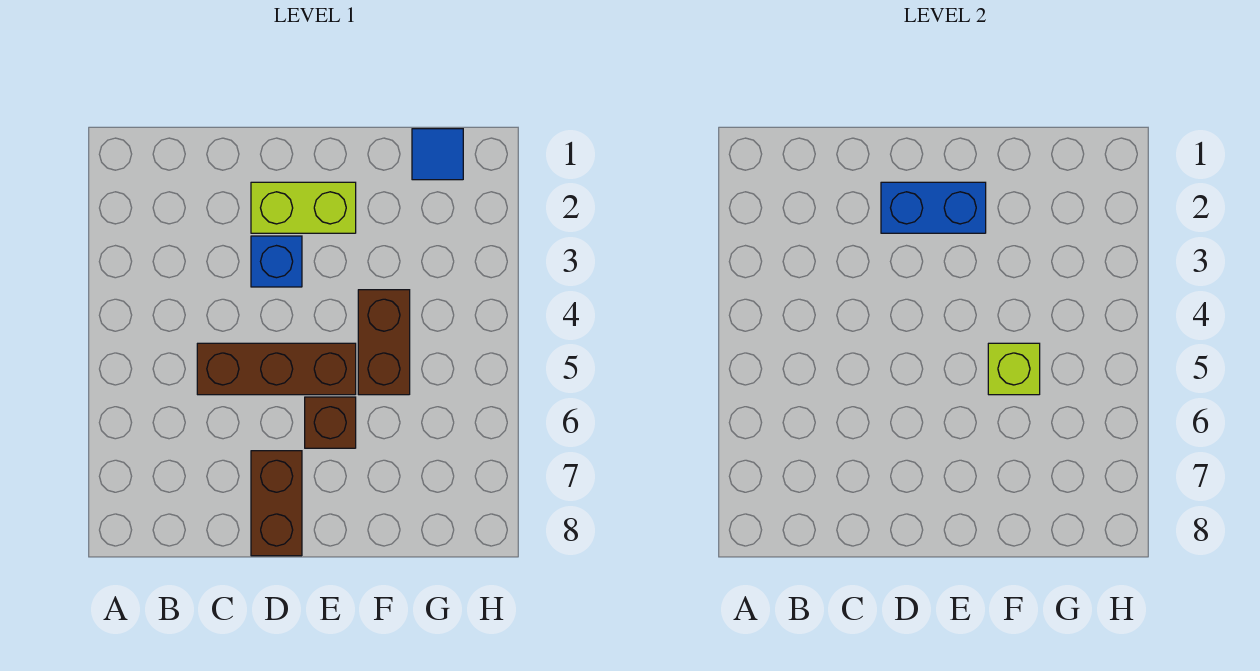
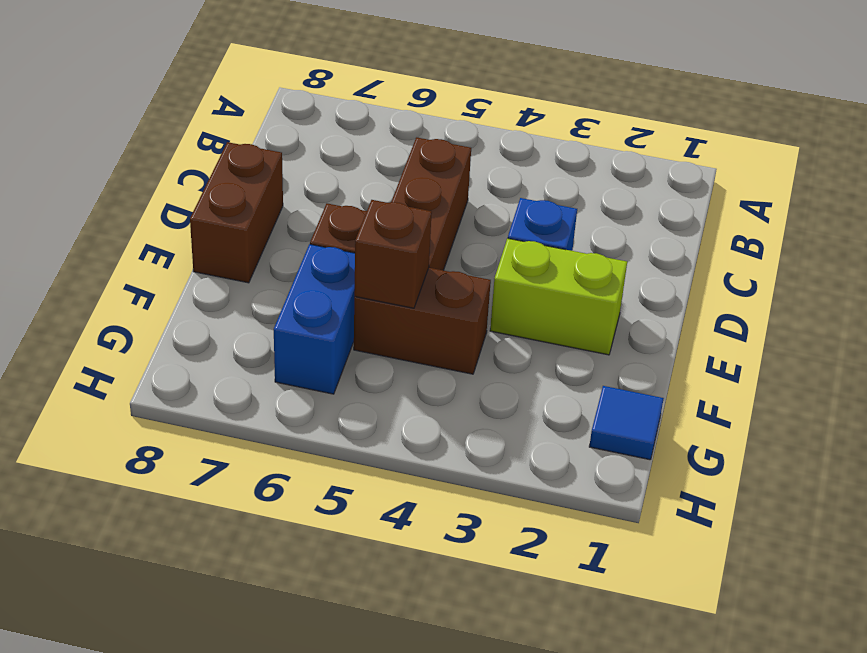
lime brick D2:E2 level 1 -> lime brick E2:E3 level 1
blue brick D2:E2 level 2 -> blue brick F6:G6 level 1
brown brick D7:D8 level 1 -> brown brick D8:E8 level 1
lime brick F5 level 2 -> brown brick F5 level 2

